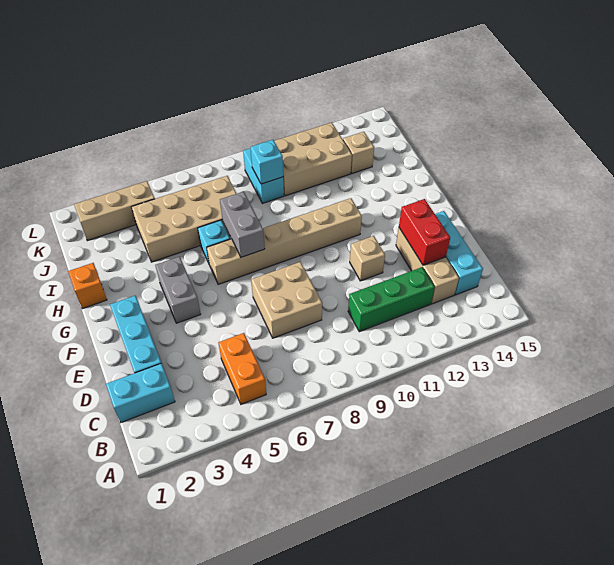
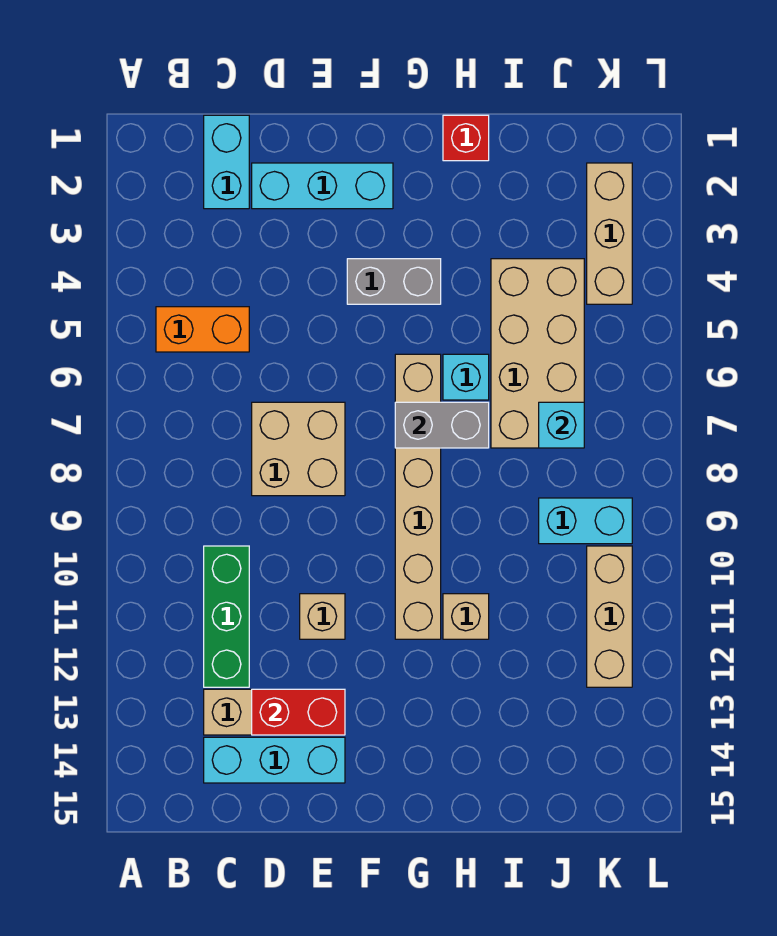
orange brick H1 level 1 -> red brick H1 level 1
cyan brick J9 level 2 -> cyan brick J7 level 2
tan brick J10:K12 level 1 -> tan brick K10:K12 level 1
tan brick J13 level 1 -> tan brick H11 level 1

